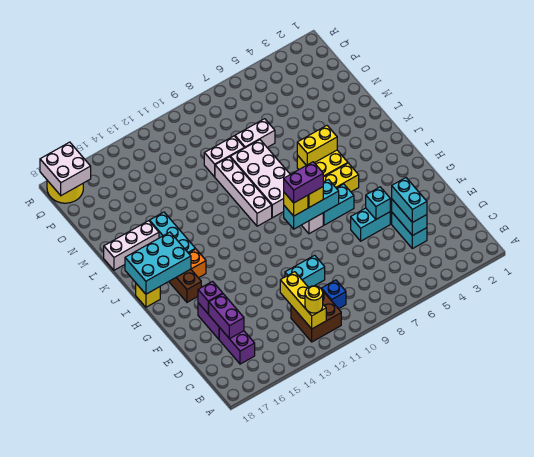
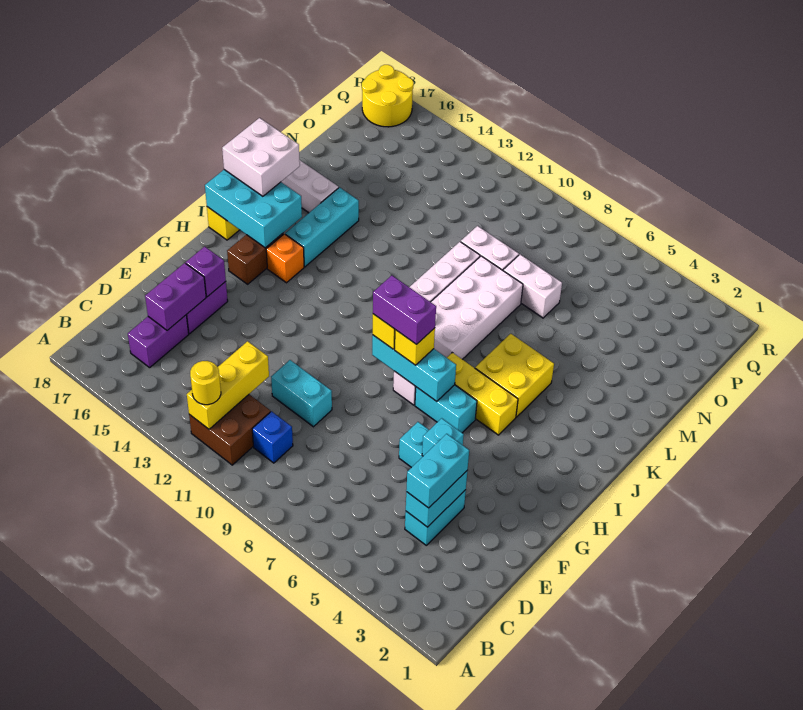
yellow brick K5:K6 level 2 -> none
white brick Q17:R18 level 2 -> white brick J17:K18 level 3

